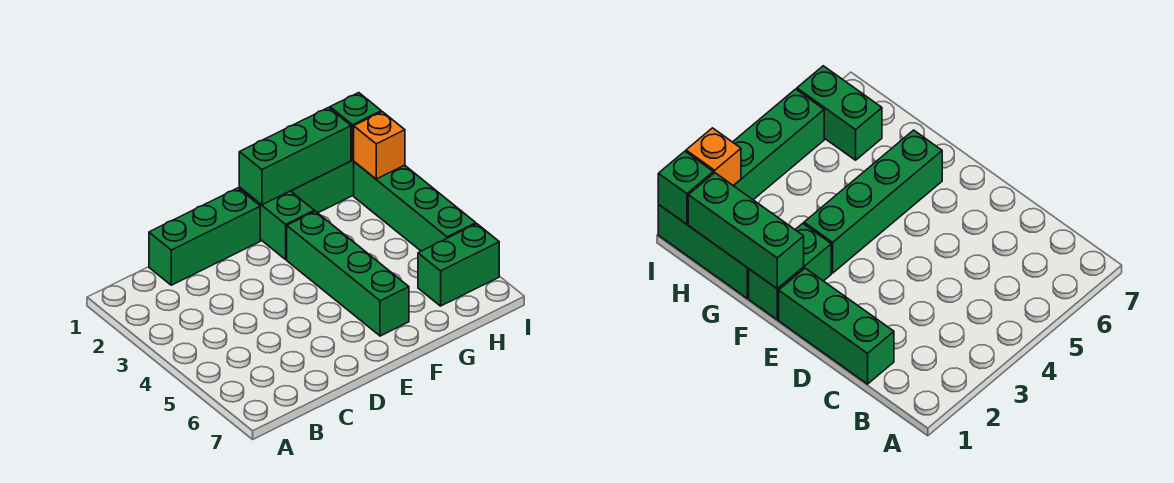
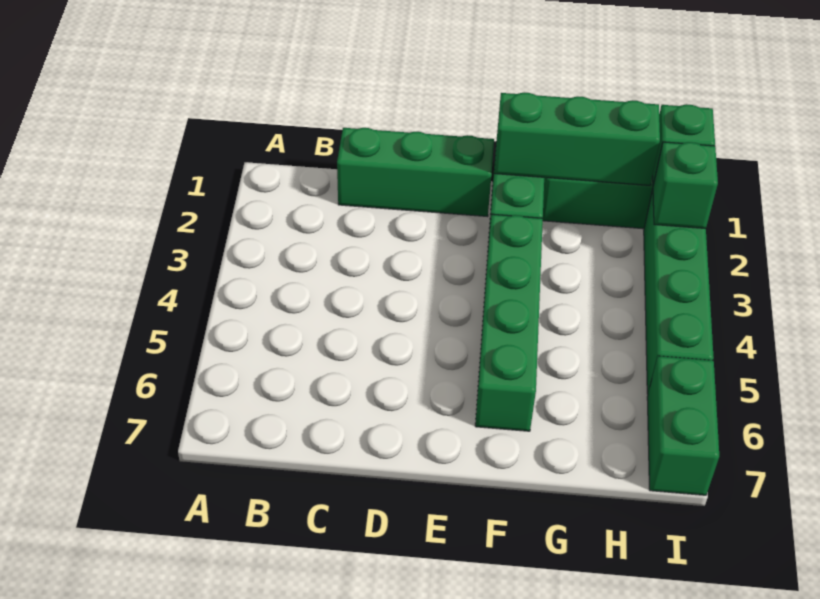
green brick H6:I6 level 1 -> green brick I6:I7 level 1
orange brick I2 level 2 -> green brick I2 level 2

